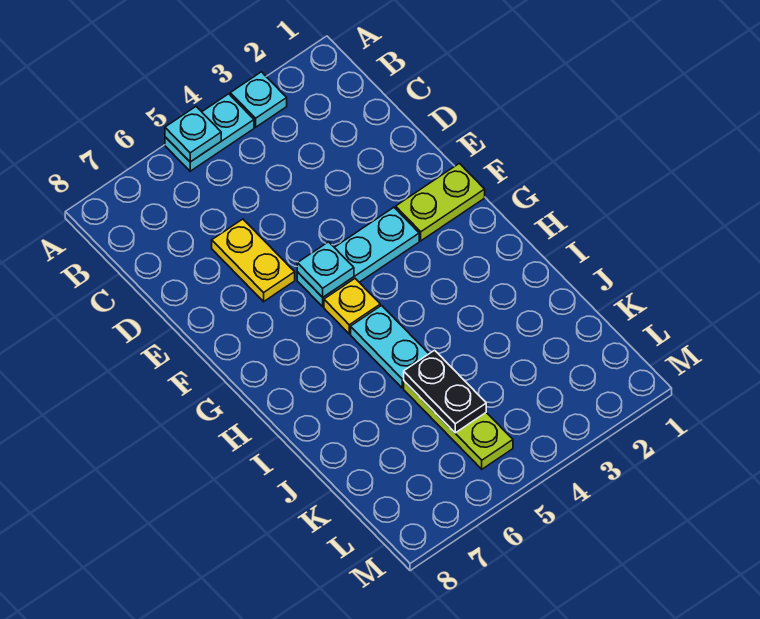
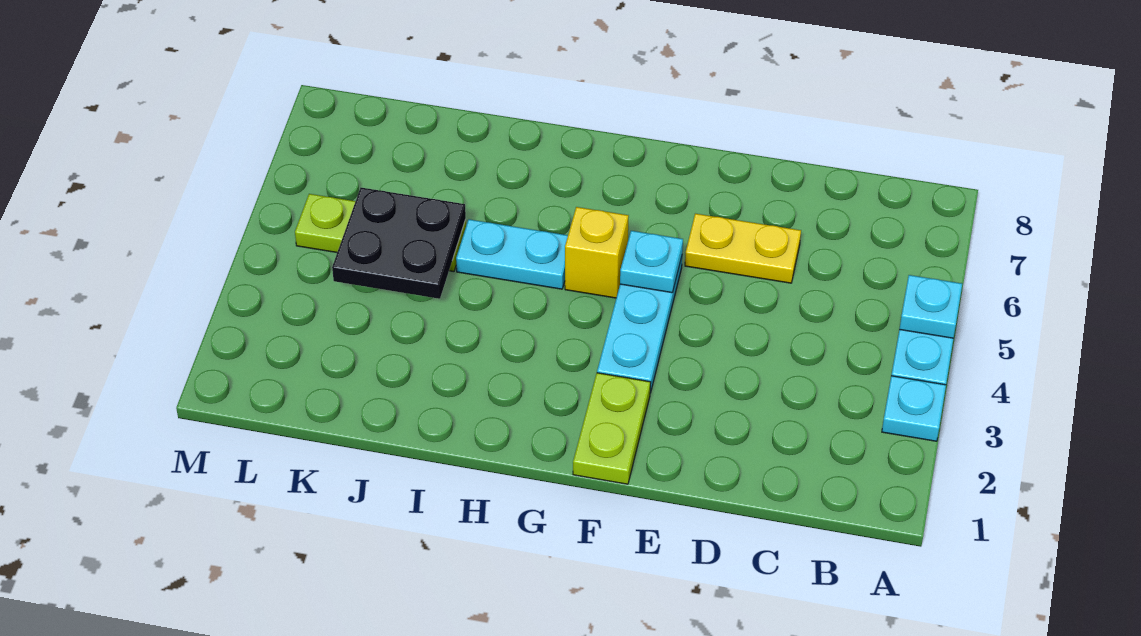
yellow plate G5 level 1 -> yellow brick G5 level 1
black plate J5:K5 level 2 -> black plate J4:K5 level 2

